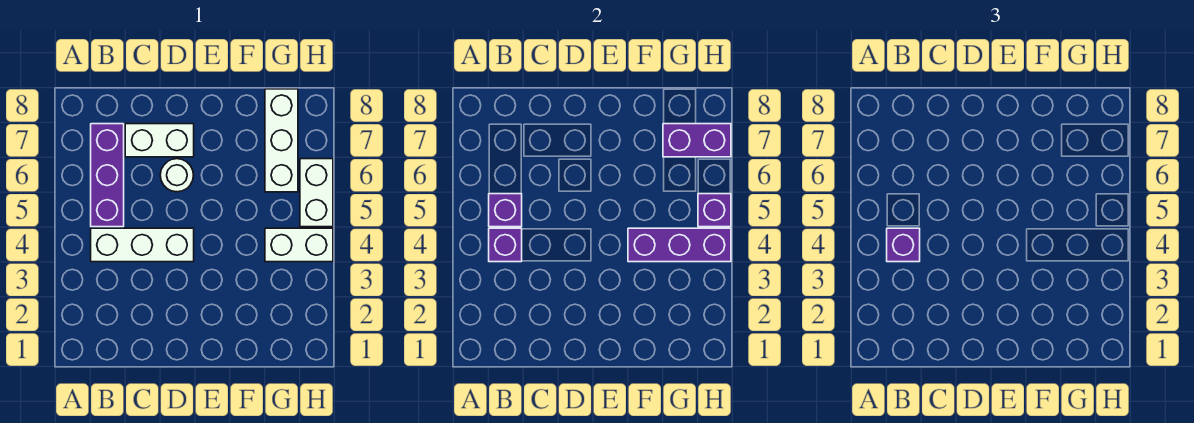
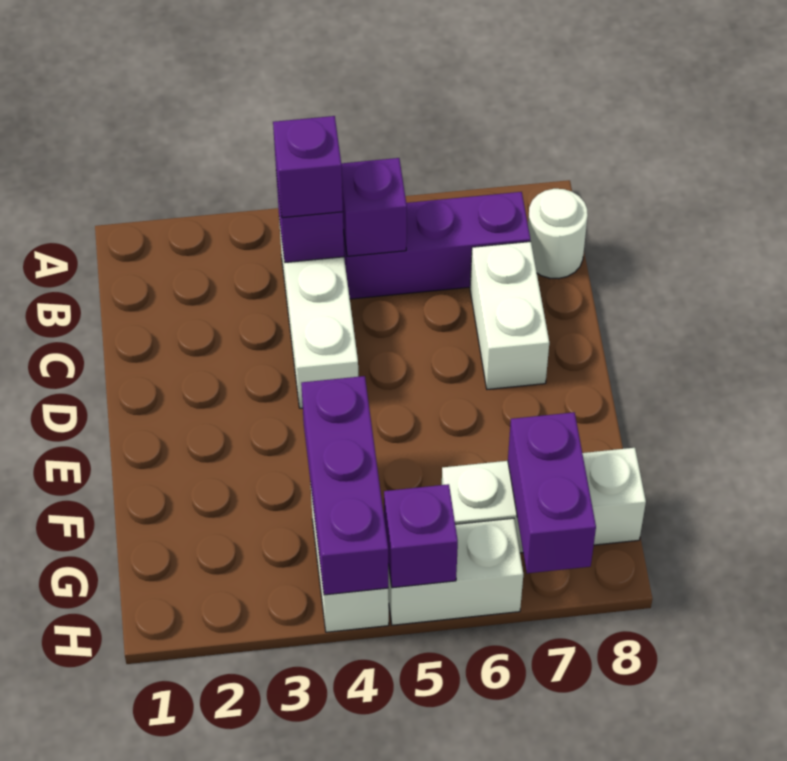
white round brick D6 level 1 -> white round brick B8 level 1

